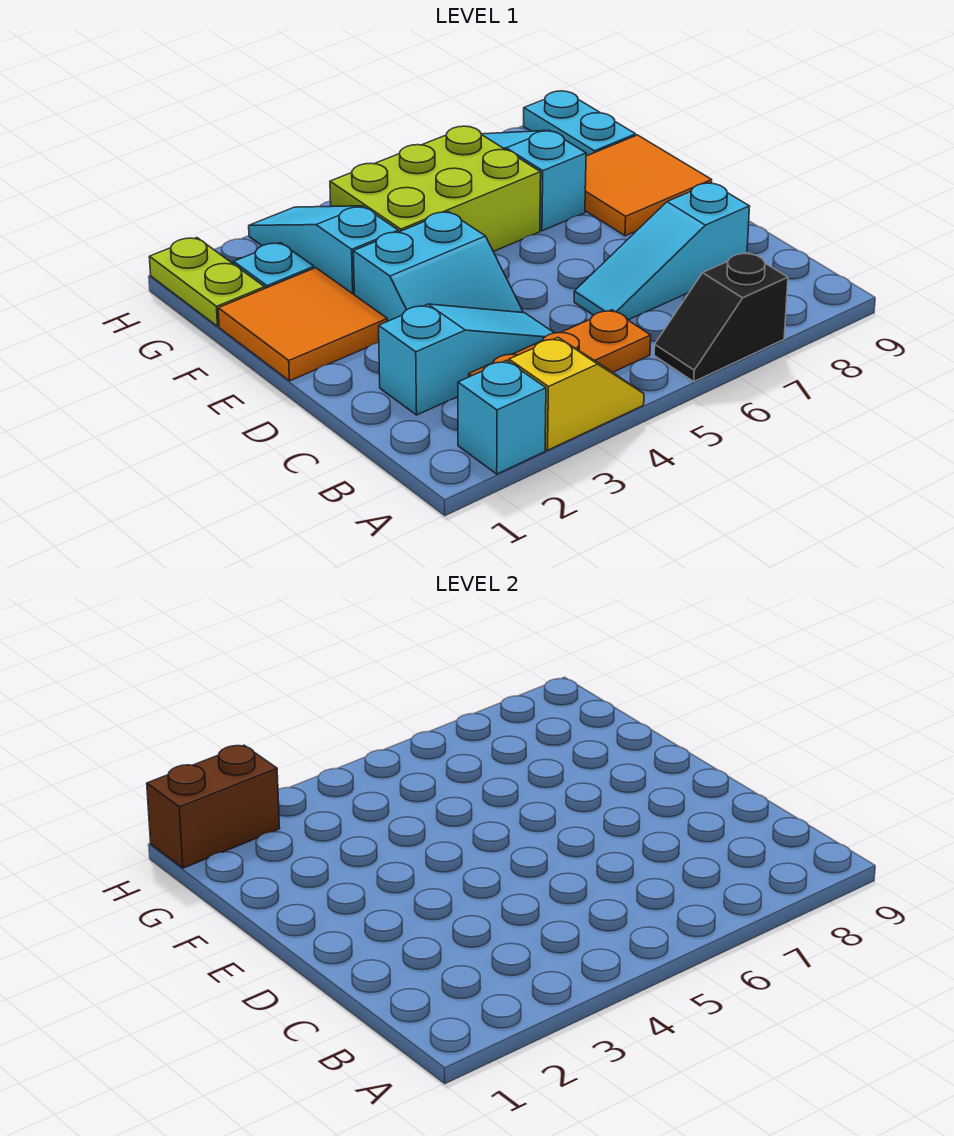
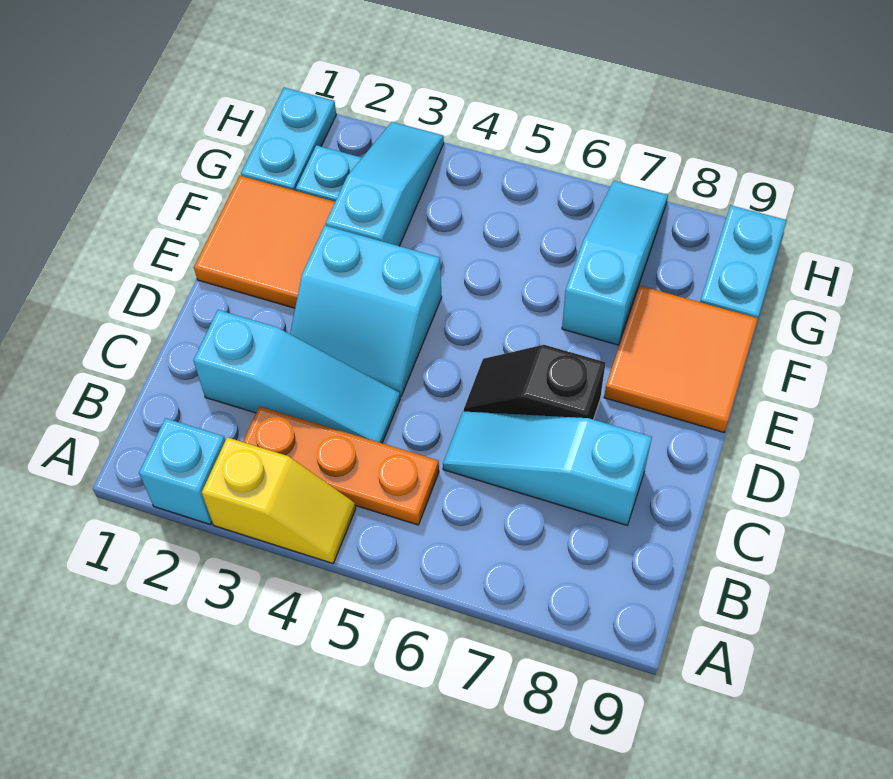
black slope A6:A7 level 1 top 7 -> black slope D6:D7 level 1 top 7
lime brick F4:G6 level 1 -> none
lime plate G1:H1 level 1 -> cyan plate G1:H1 level 1
brown brick H1:H2 level 2 -> none

